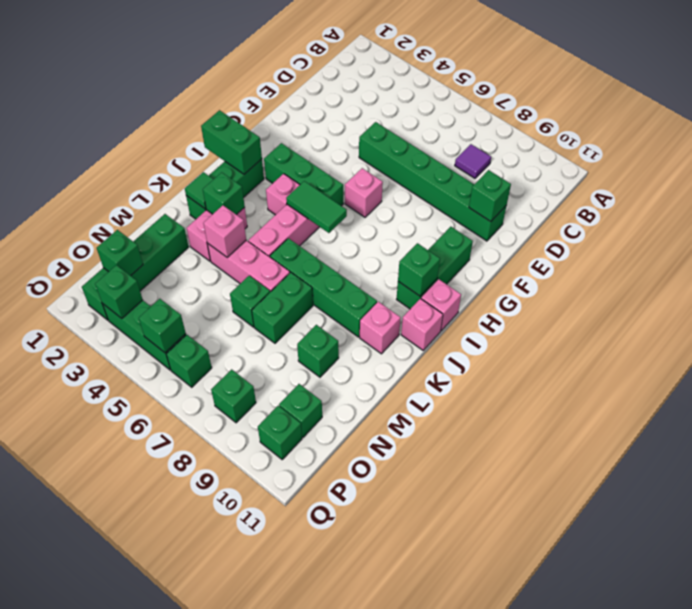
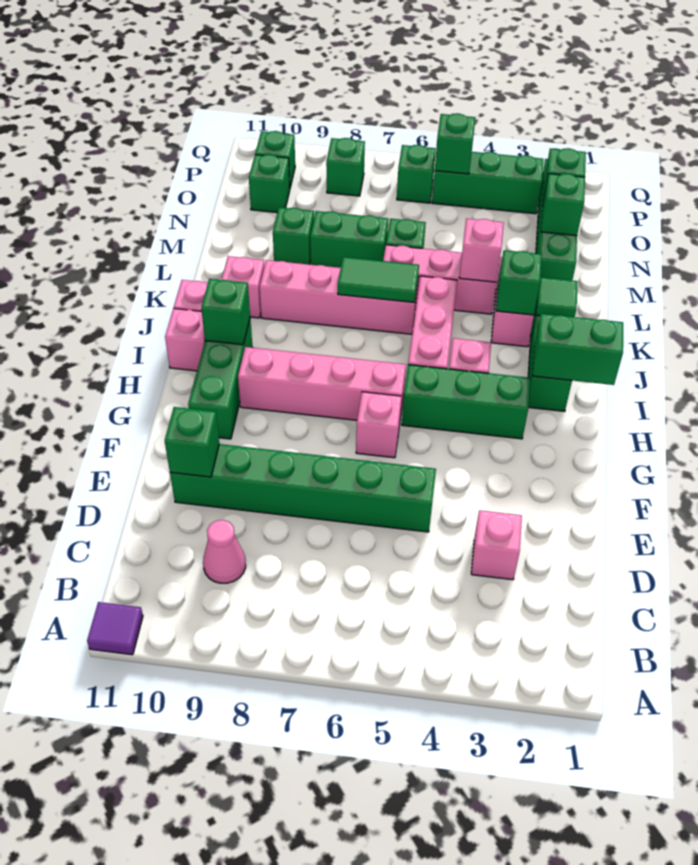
purple tile C8 level 1 -> purple tile A11 level 1
none -> pink cone C9 level 1
none -> pink brick D3 level 1
none -> pink brick H6:H9 level 1
green tile I5:I6 level 2 -> green tile K6:K7 level 2
green brick K6:K9 level 1 -> pink brick K6:K9 level 1
green brick L7:M7 level 1 -> green brick M7:M8 level 1
green brick P3 level 2 -> green brick N2 level 2

